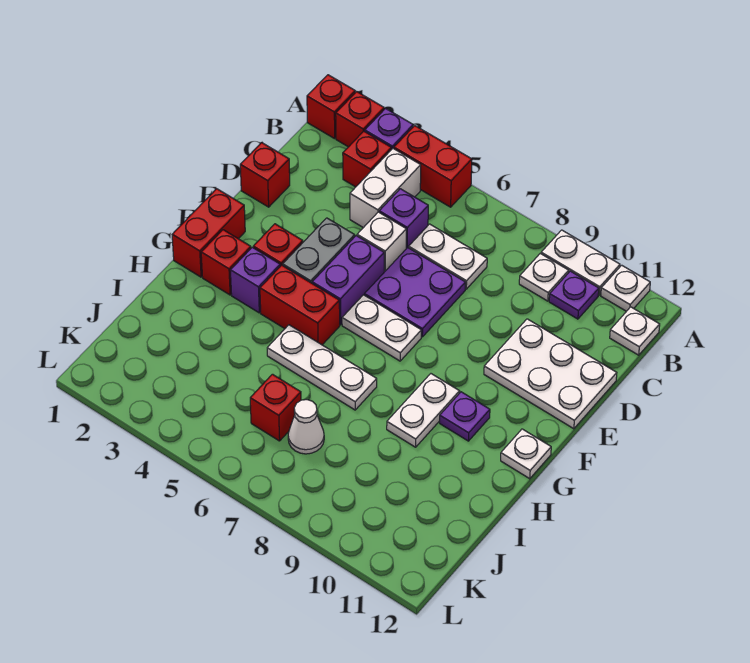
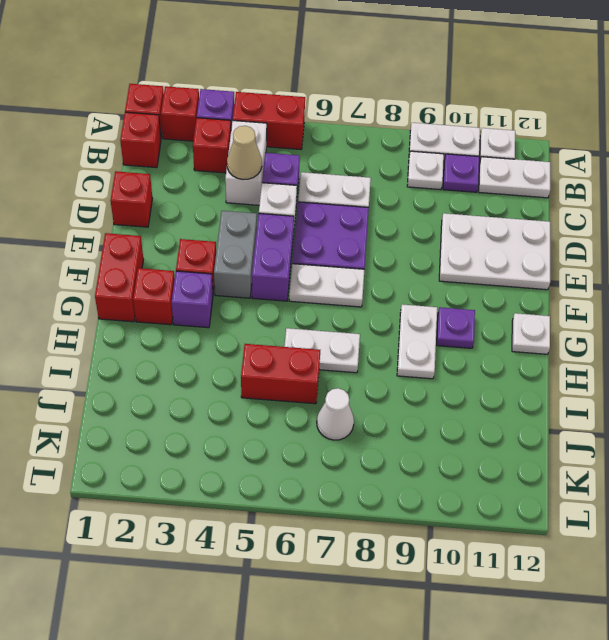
white plate B12 level 1 -> white plate B11:B12 level 1
none -> tan cone C4 level 2
red brick G4:G5 level 1 -> red brick I5:I6 level 1
white plate H5:H7 level 1 -> white plate H6:H7 level 1
red brick J6 level 1 -> red brick B1 level 1

